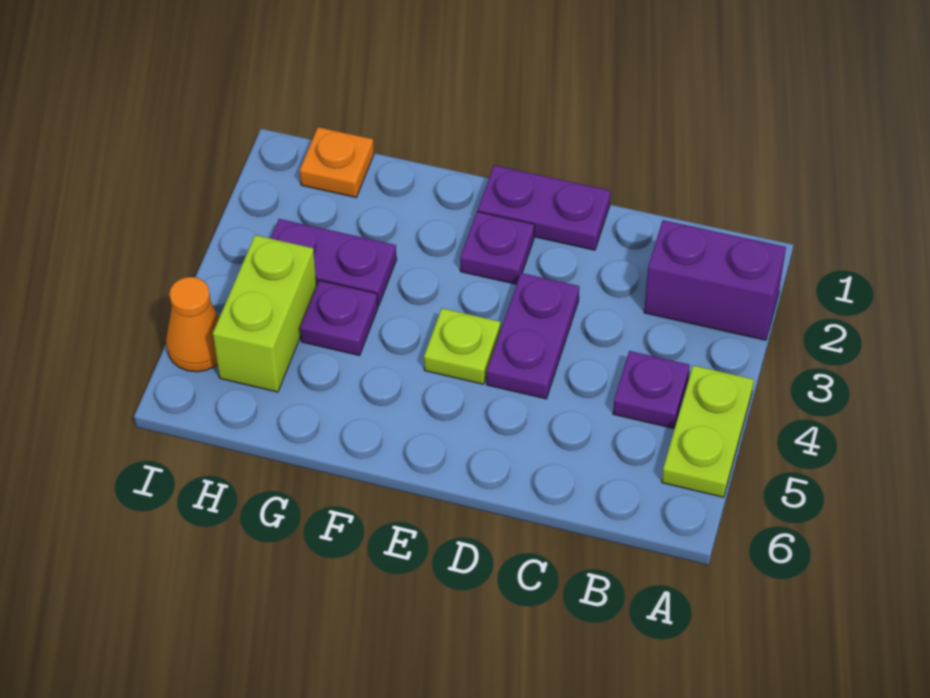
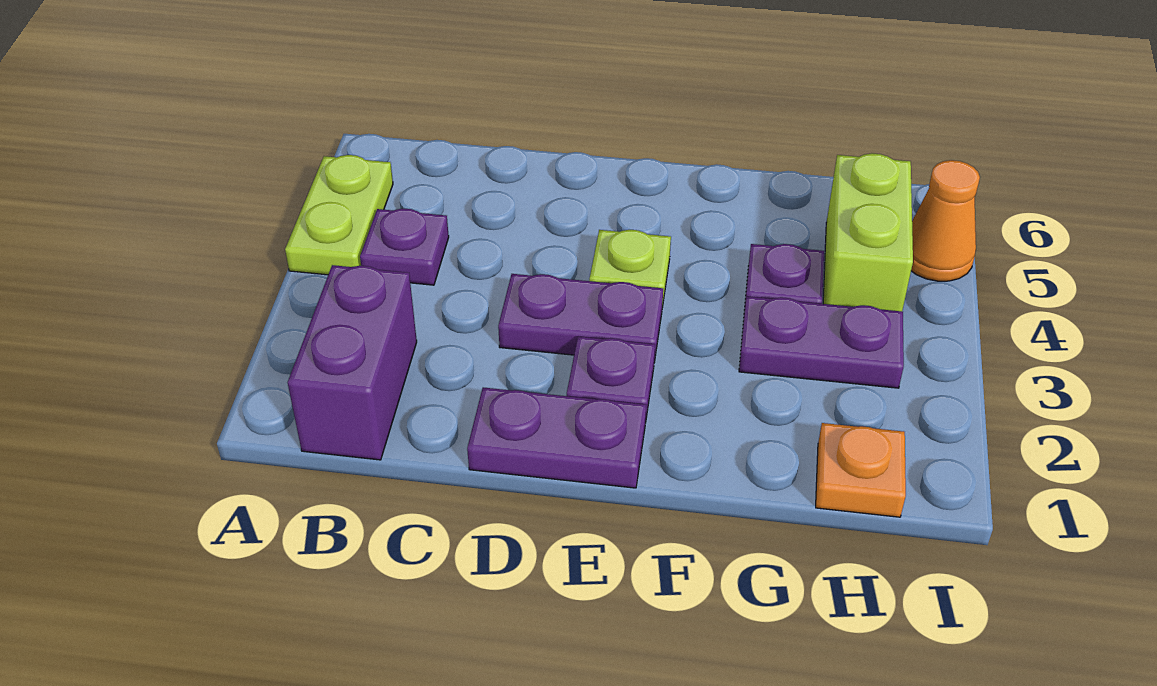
purple brick A2:B2 level 1 -> purple brick B1:B2 level 1
purple plate D3:D4 level 1 -> purple plate D3:E3 level 1

